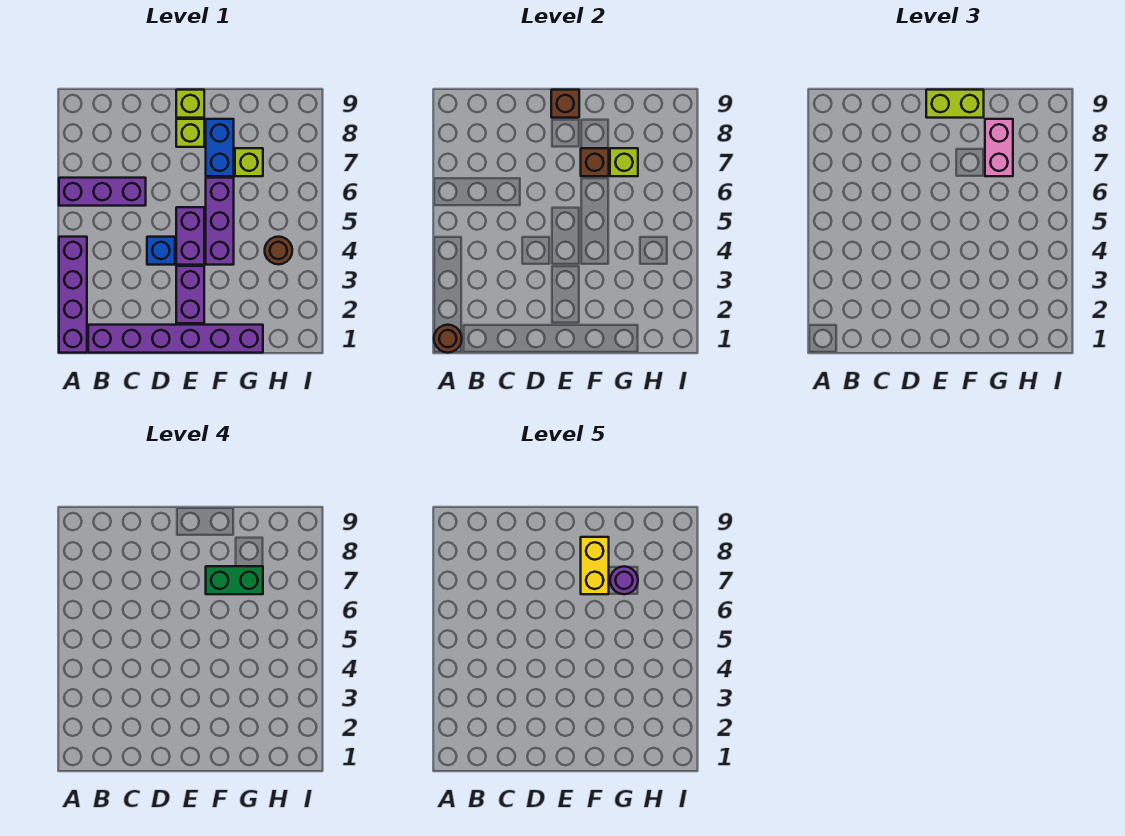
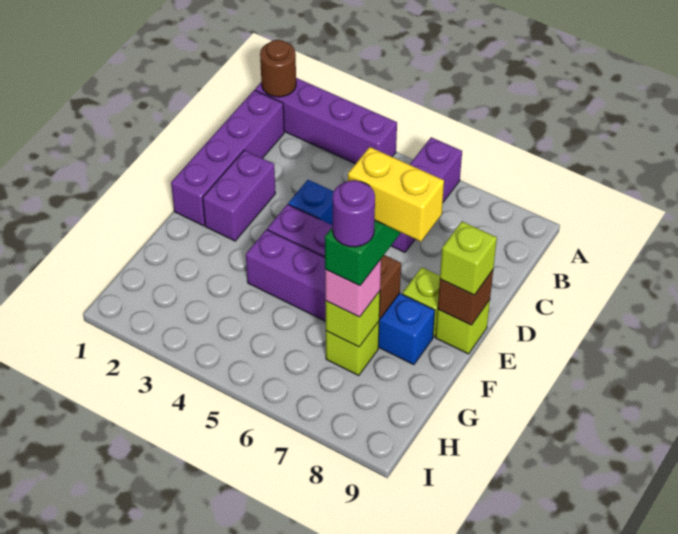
purple brick B1:G1 level 1 -> purple brick B1:E1 level 1
purple brick E2:E3 level 1 -> purple brick D2:E2 level 1
lime brick E9:F9 level 3 -> lime brick E9 level 3
pink brick G7:G8 level 3 -> pink brick G7 level 3
brown round brick H4 level 1 -> none

